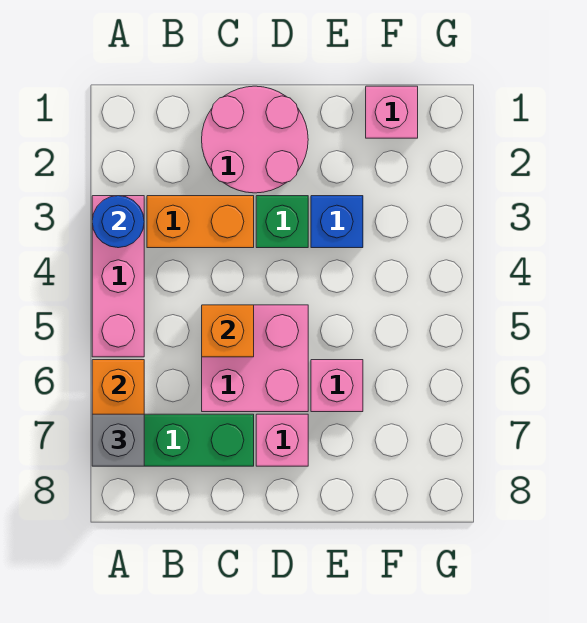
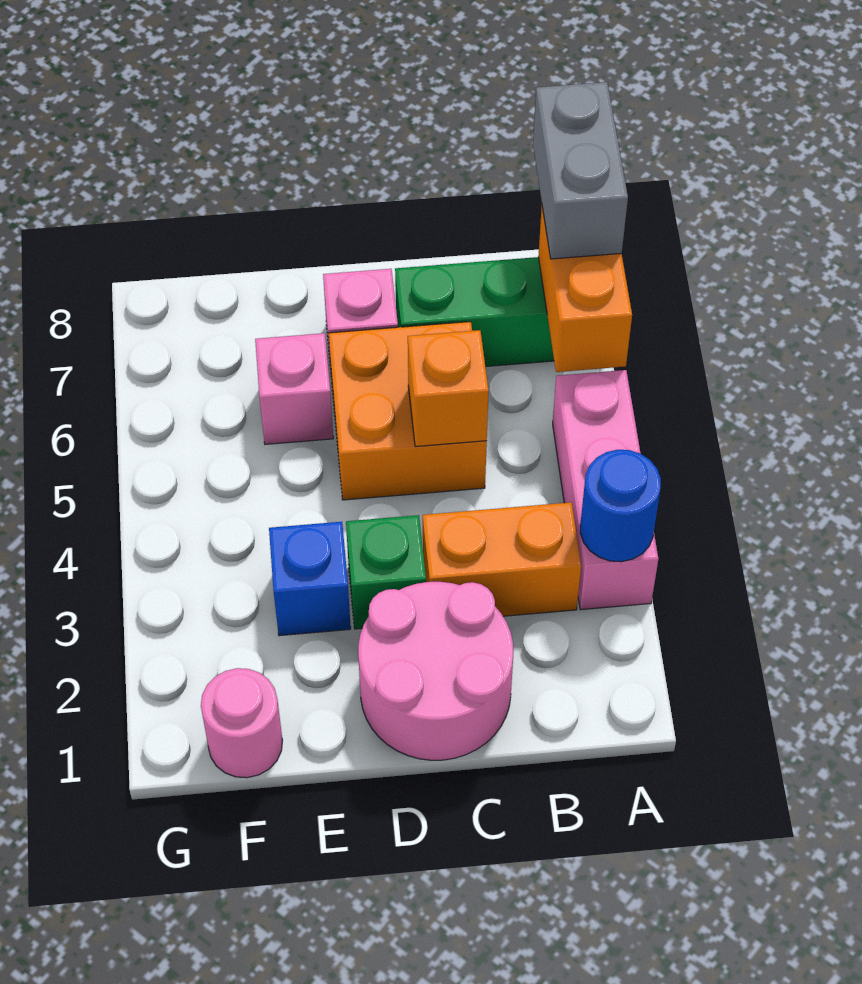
grey brick A7 level 3 -> grey brick A7:A8 level 3
pink brick C5:D6 level 1 -> orange brick C5:D6 level 1
pink brick F1 level 1 -> pink round brick F1 level 1

